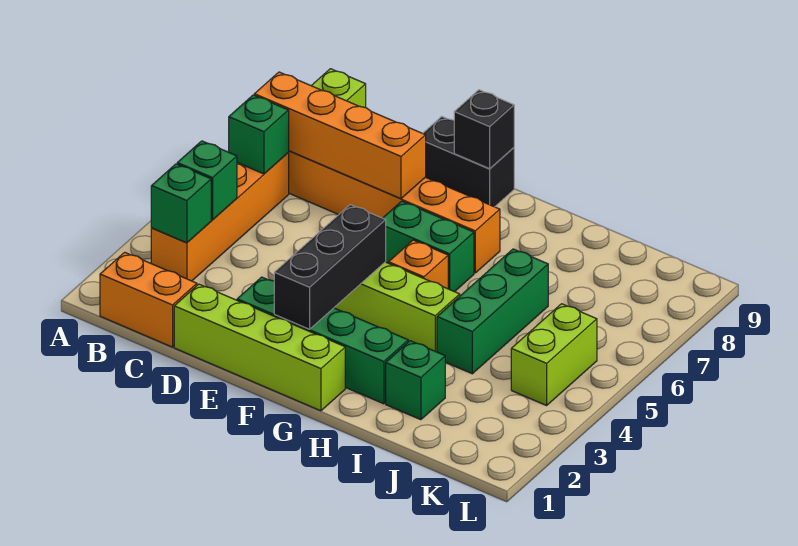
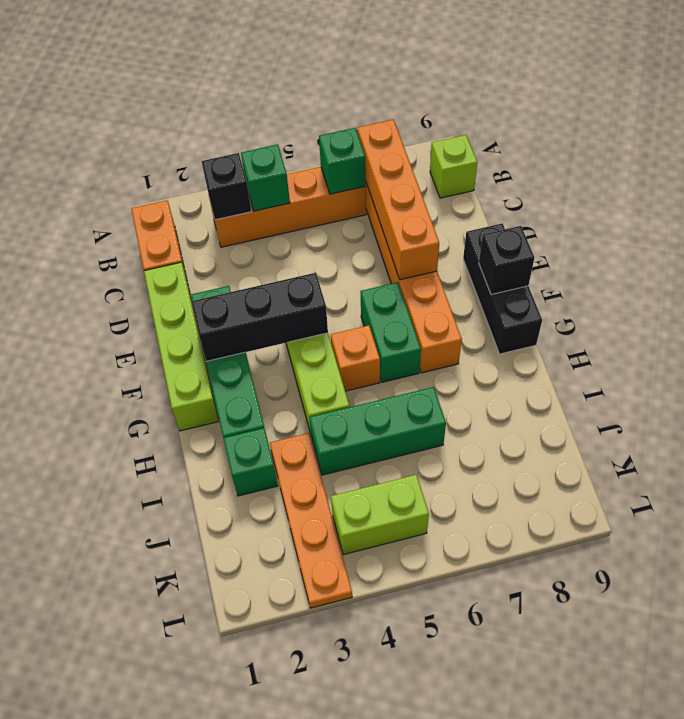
green brick B3 level 2 -> black brick B3 level 2
black brick E9:F9 level 1 -> black brick E9:G9 level 1
none -> orange plate I3:L3 level 1

